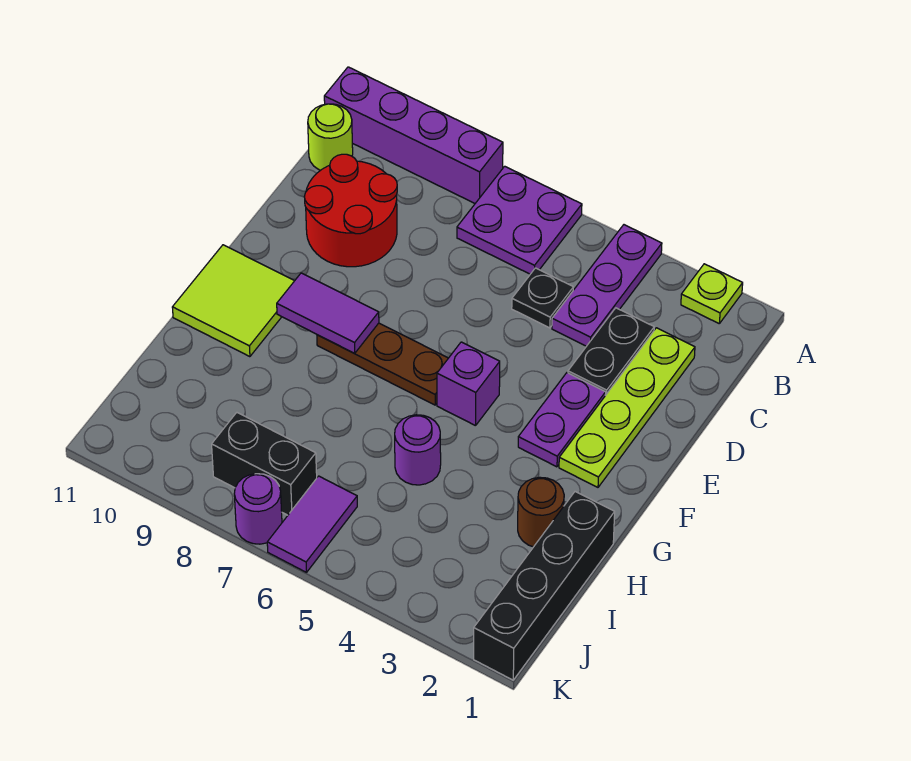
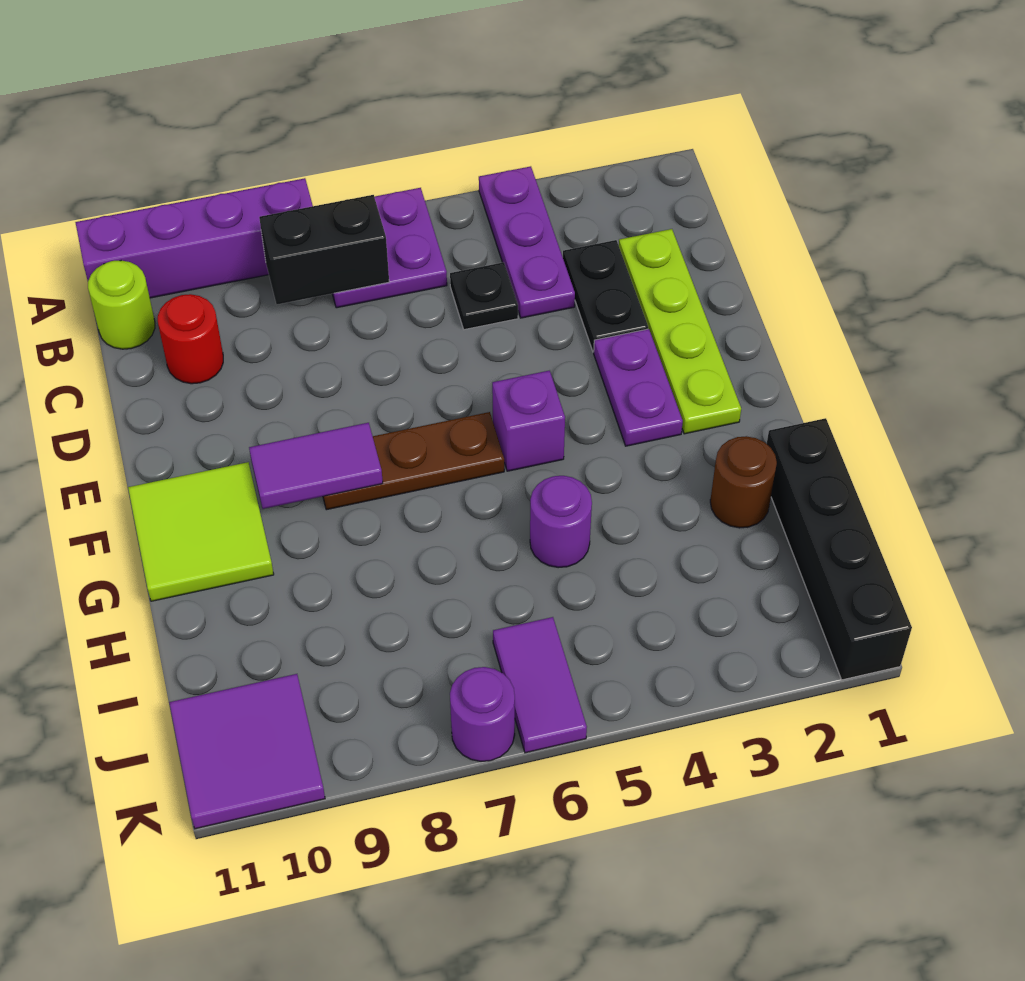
lime plate A2 level 1 -> none
red round brick C9:D10 level 1 -> red round brick C10 level 1
black brick J7:J8 level 1 -> black brick B7:B8 level 2
none -> purple tile J10:K11 level 1

